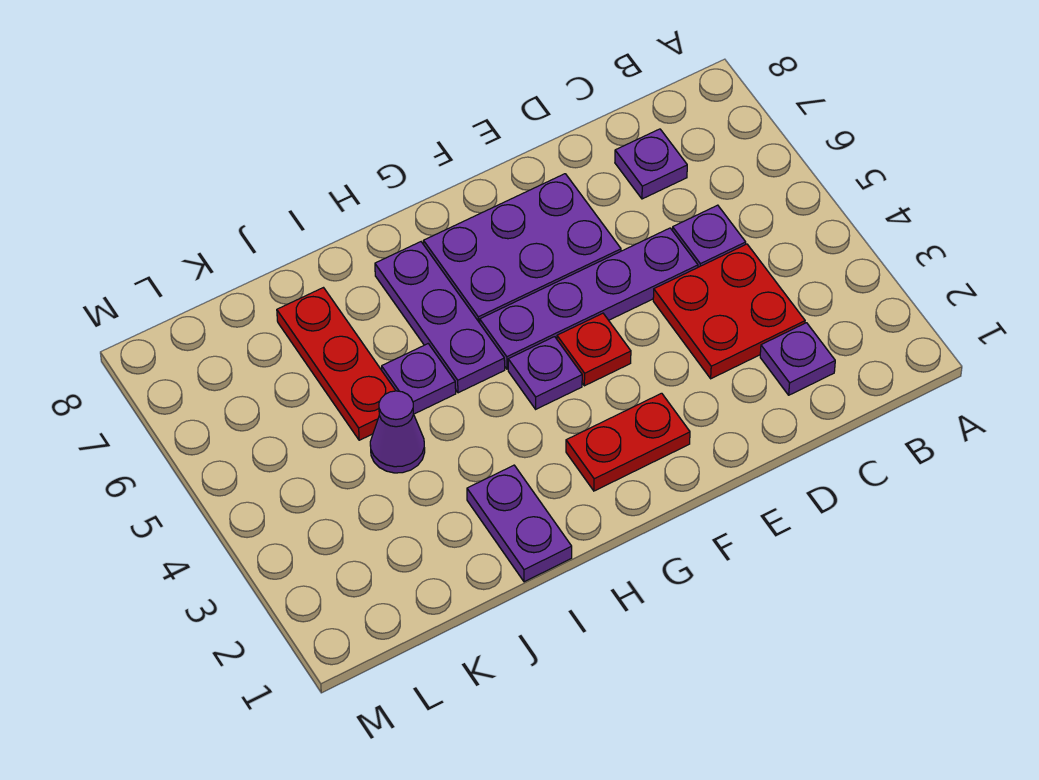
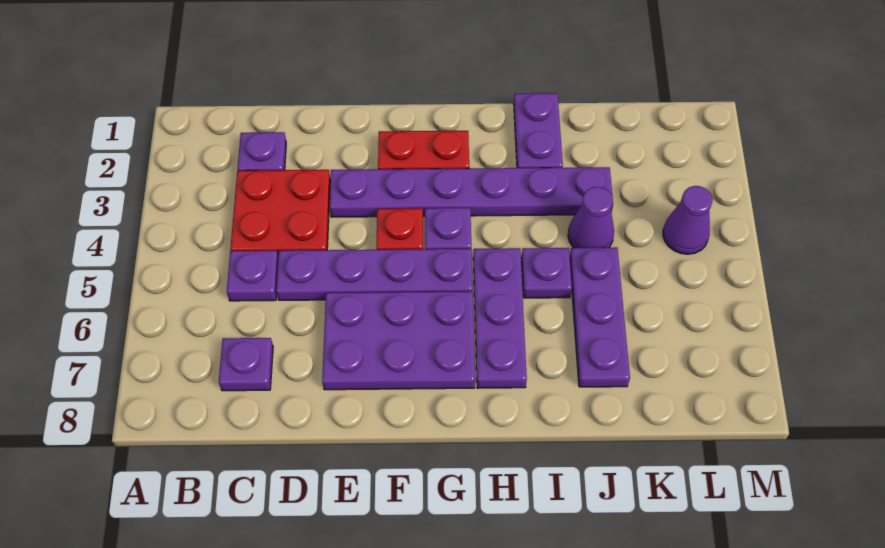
none -> purple plate E3:J3 level 1
red plate J5:J7 level 1 -> purple plate J5:J7 level 1
none -> purple cone L4 level 1

